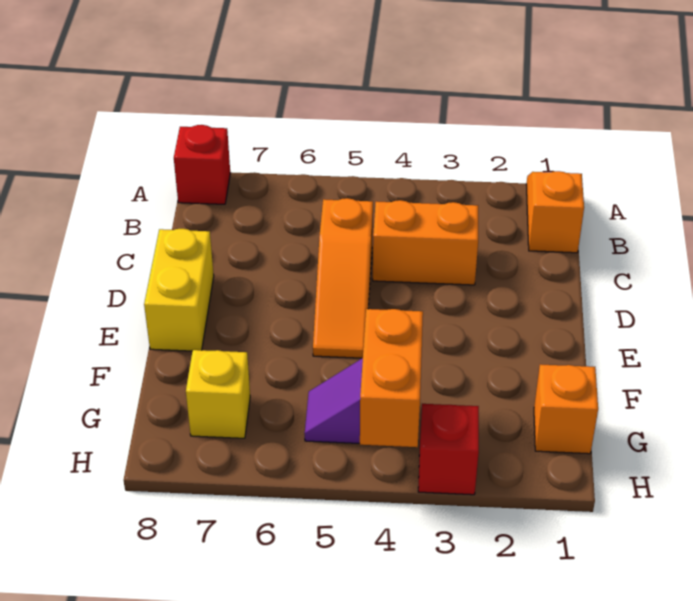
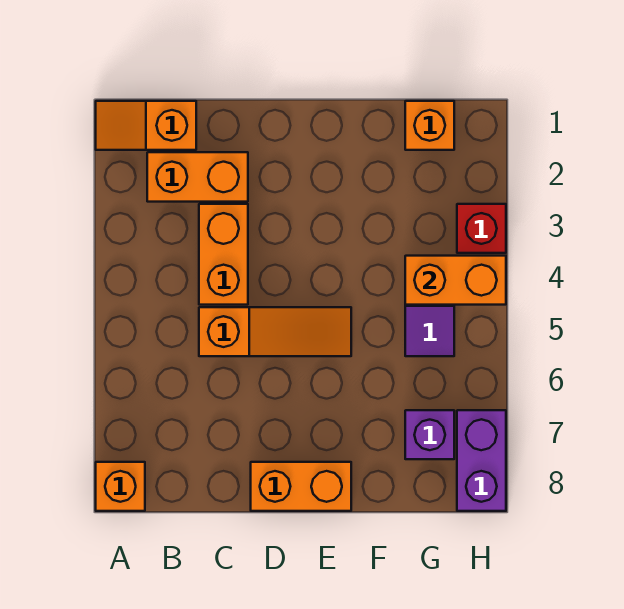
red brick A8 level 1 -> orange brick A8 level 1
none -> orange brick B2:C2 level 1
yellow brick D8:E8 level 1 -> orange brick D8:E8 level 1
yellow brick G7 level 1 -> purple brick G7 level 1
none -> purple brick H7:H8 level 1

